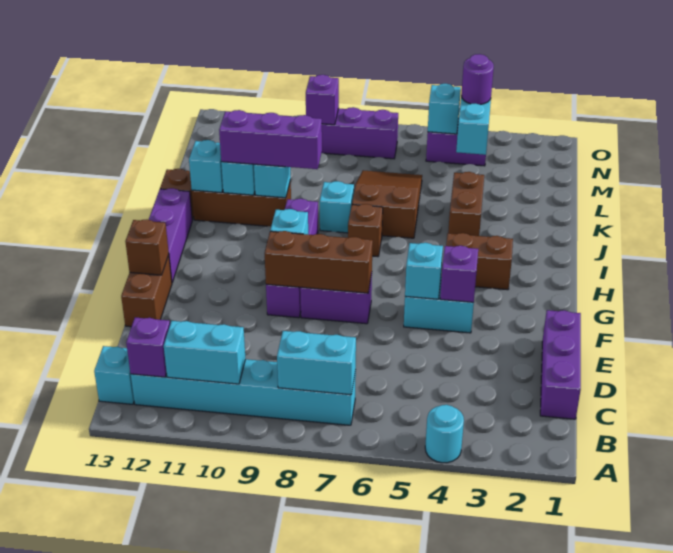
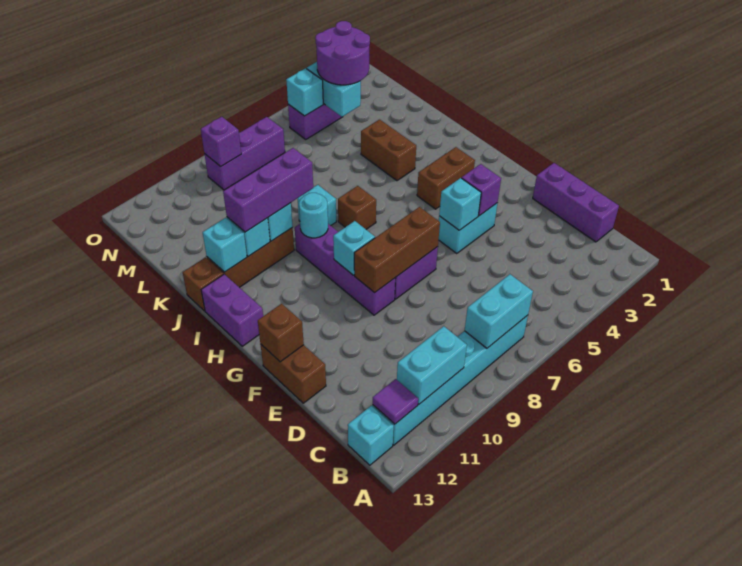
cyan round brick A4 level 1 -> cyan round brick I9 level 2
purple brick B12 level 2 -> purple tile B12 level 2
purple brick G13:I13 level 1 -> purple brick H13:I13 level 1
brown slope J6:L7 level 1 top J -> none
purple round brick N4 level 3 -> purple round brick M3:N4 level 3

